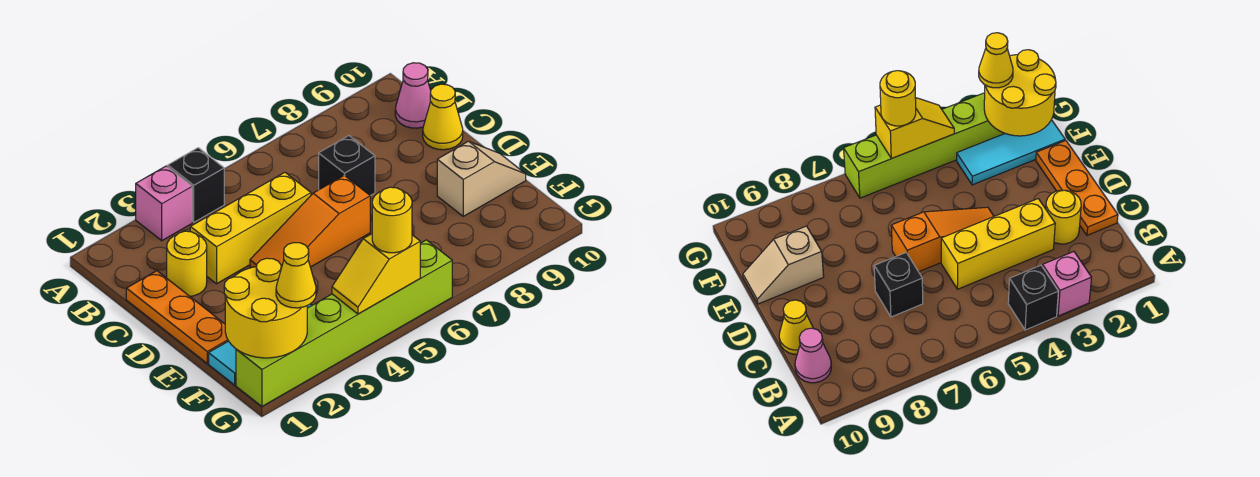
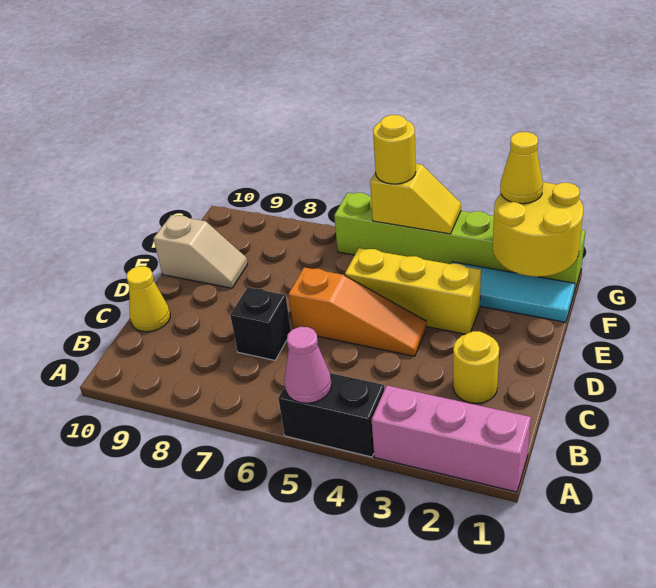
pink brick A3 level 1 -> pink brick A1:A3 level 1
black brick A4 level 1 -> black brick A4:A5 level 1
pink cone B10 level 1 -> pink cone A5 level 2
orange plate C1:E1 level 1 -> none
yellow brick C3:C5 level 1 -> yellow brick E3:E5 level 1
tan slope E9:E10 level 1 top 9 -> tan slope E9:E10 level 1 top 10

